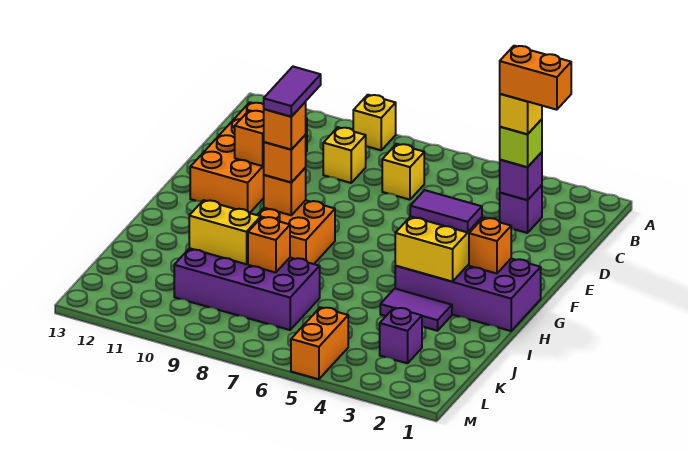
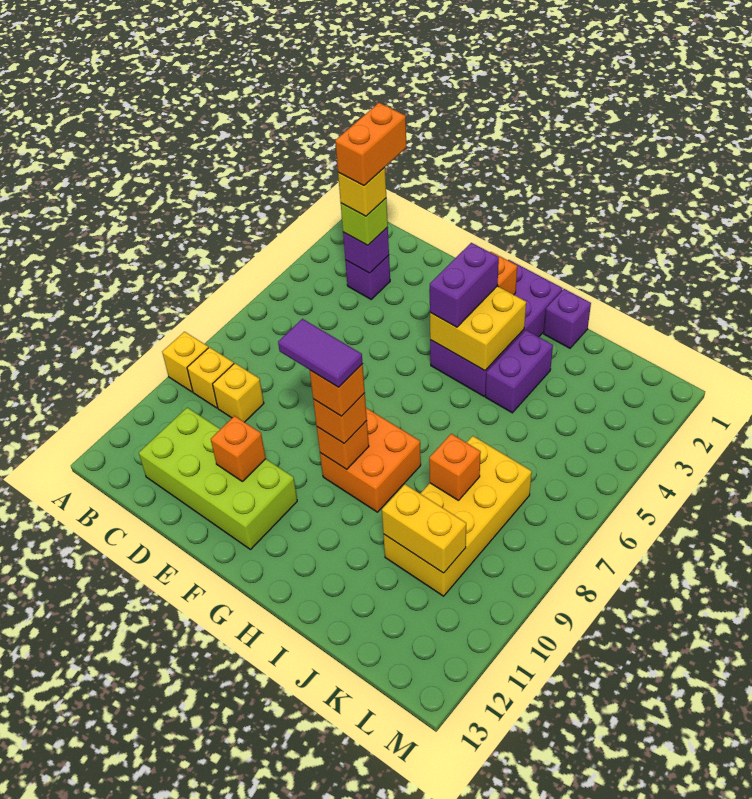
yellow brick C7 level 1 -> yellow brick B9 level 1
orange brick C11:F12 level 1 -> lime brick C11:F12 level 1
purple tile G3:G4 level 3 -> purple brick G3:G4 level 3
purple tile I3:I4 level 1 -> purple brick I3:I4 level 1
purple brick J7:K10 level 1 -> yellow brick J7:K10 level 1
yellow brick J9:J10 level 2 -> yellow brick J10:K10 level 2
purple brick K3 level 1 -> purple brick I1 level 1
orange brick L5:M5 level 1 -> none

